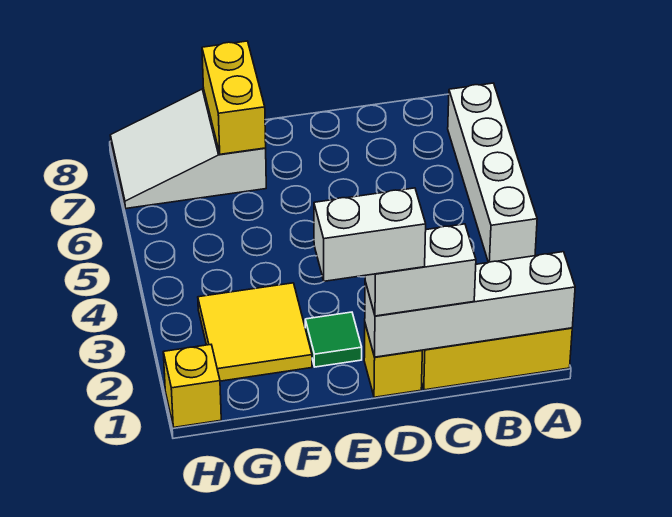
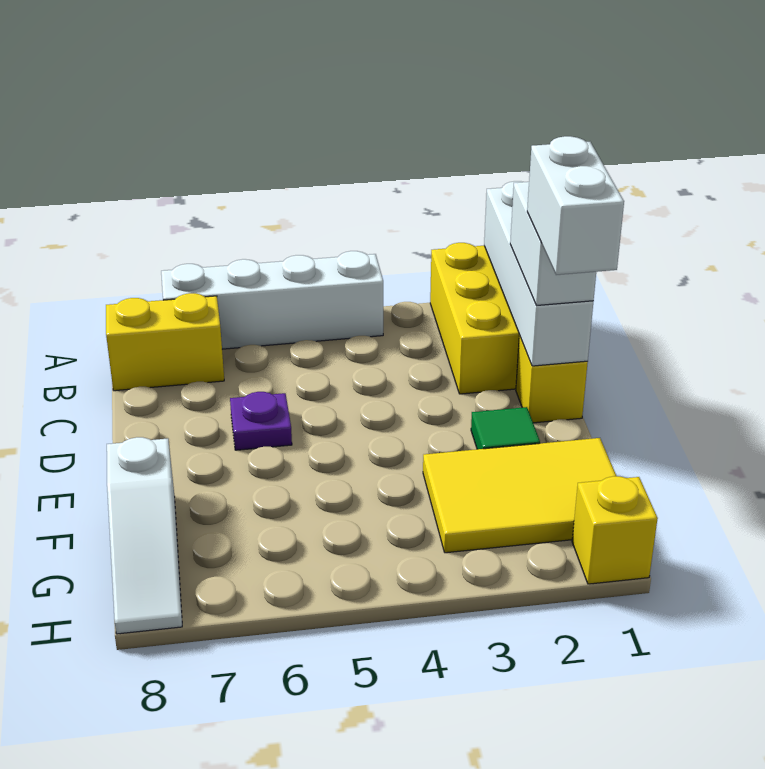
none -> purple plate D6 level 1
yellow tile F2:G3 level 1 -> yellow tile F1:G3 level 1
white slope F7:H8 level 1 top F -> white slope F8:H8 level 1 top F
yellow brick F7:F8 level 2 -> yellow brick B7:B8 level 1

